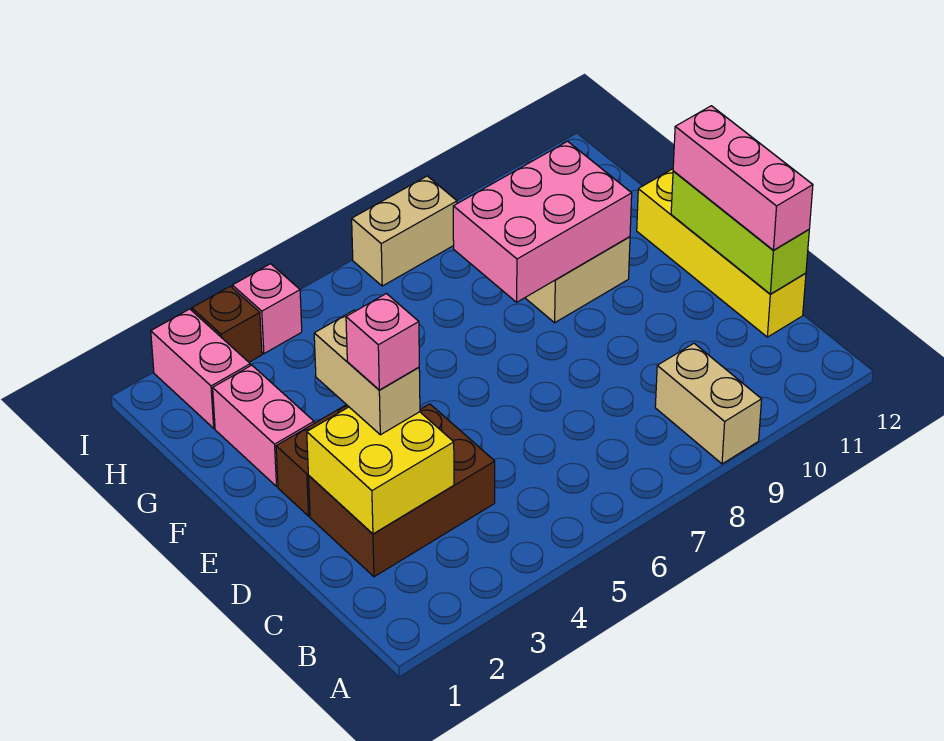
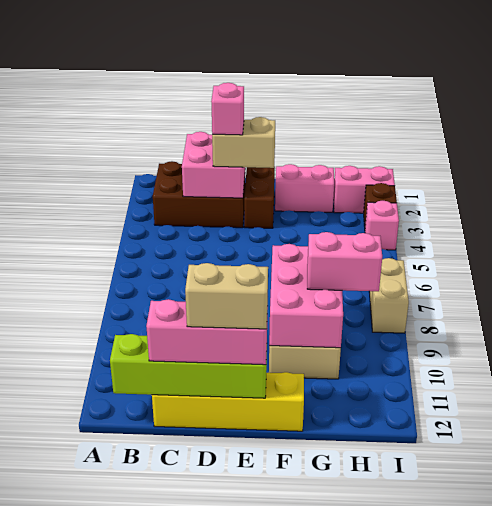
tan brick A9:B9 level 1 -> tan brick D12:E12 level 4
brown brick C2:D4 level 1 -> brown brick B2:D3 level 1
yellow brick C2:D3 level 2 -> pink brick C2:D3 level 2
lime brick C12:E12 level 2 -> lime brick B12:E12 level 2
none -> pink brick G9:H9 level 3

